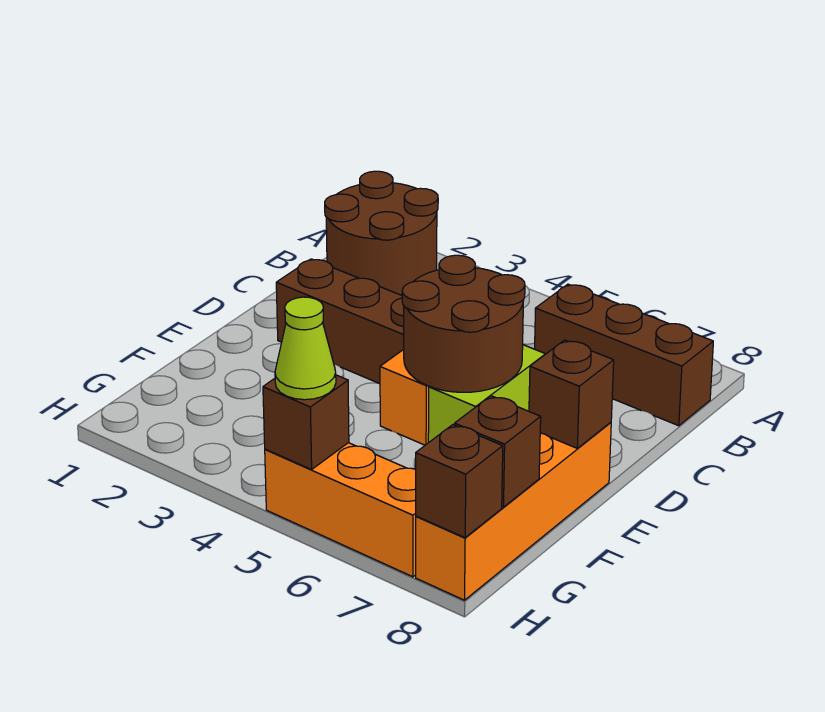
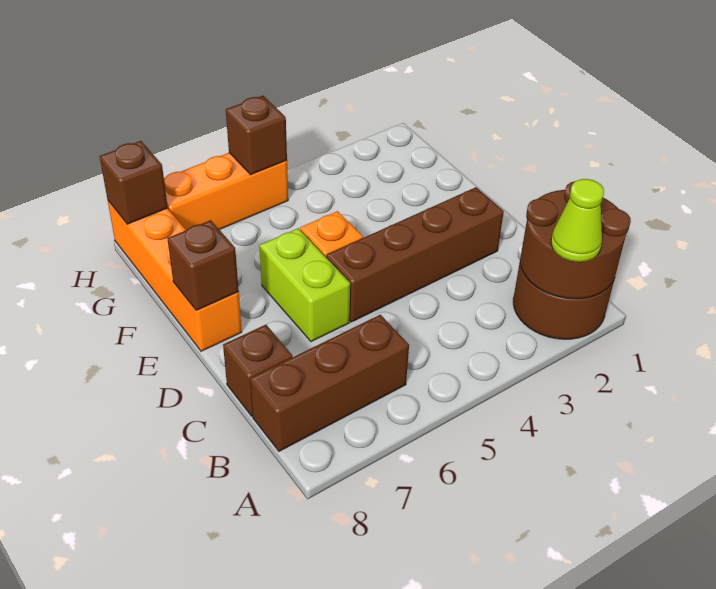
brown round brick D5:E6 level 2 -> brown round brick A1:B2 level 2
brown brick G8 level 2 -> brown brick C8 level 1
lime cone H5 level 3 -> lime cone A2 level 3

